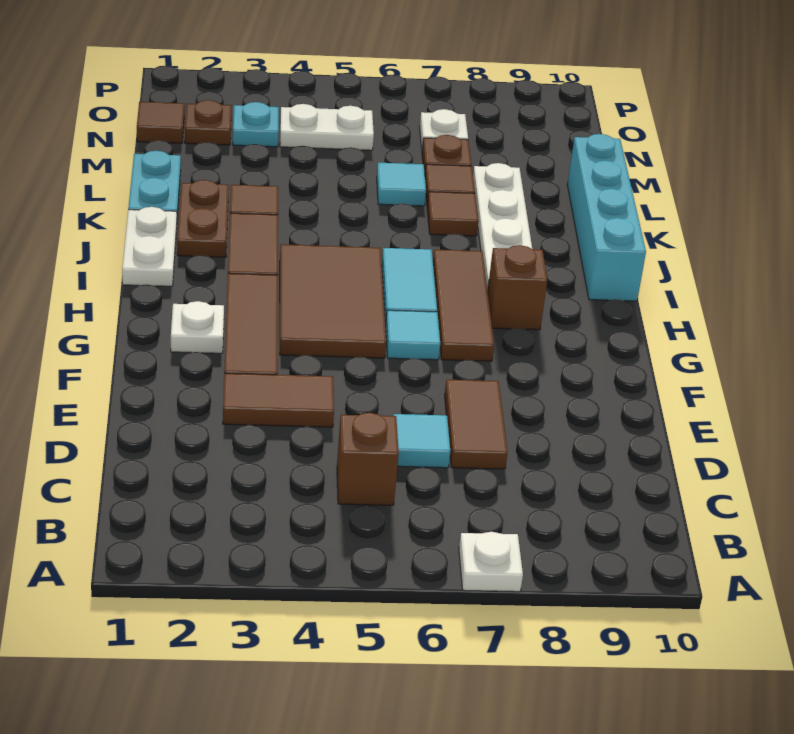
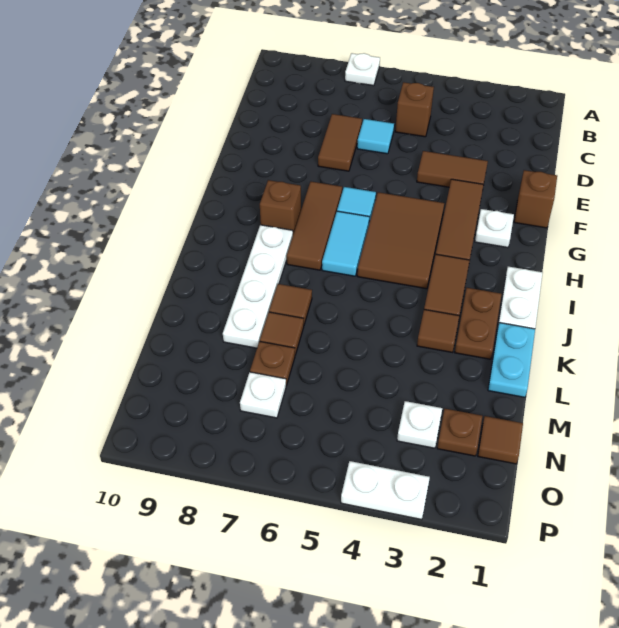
none -> brown brick F1 level 1
cyan brick I10:L10 level 1 -> none
cyan tile L6 level 1 -> none
cyan plate N3 level 1 -> white plate N3 level 1
white plate N4:N5 level 1 -> white plate P3:P4 level 1

